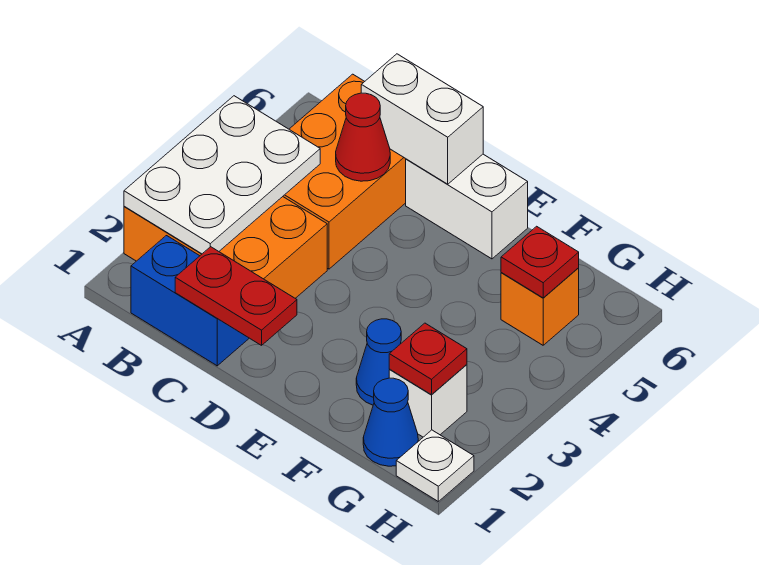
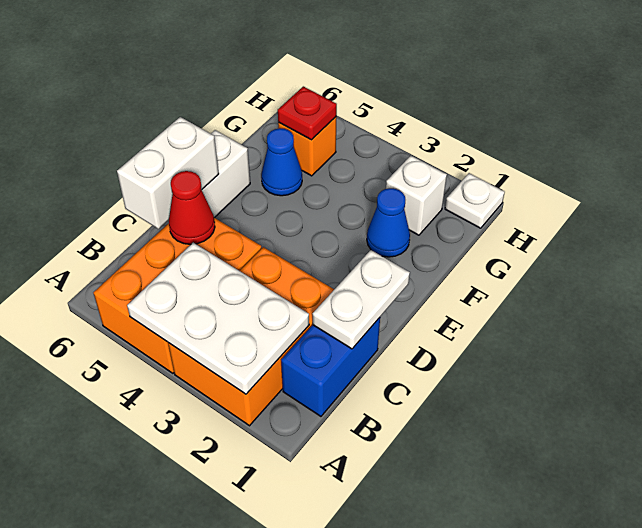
orange brick B4:C6 level 1 -> orange brick A4:C5 level 1
red plate C1:D1 level 2 -> white plate C1:D1 level 2
blue cone G1 level 1 -> blue cone F5 level 1
red plate G2 level 2 -> none

